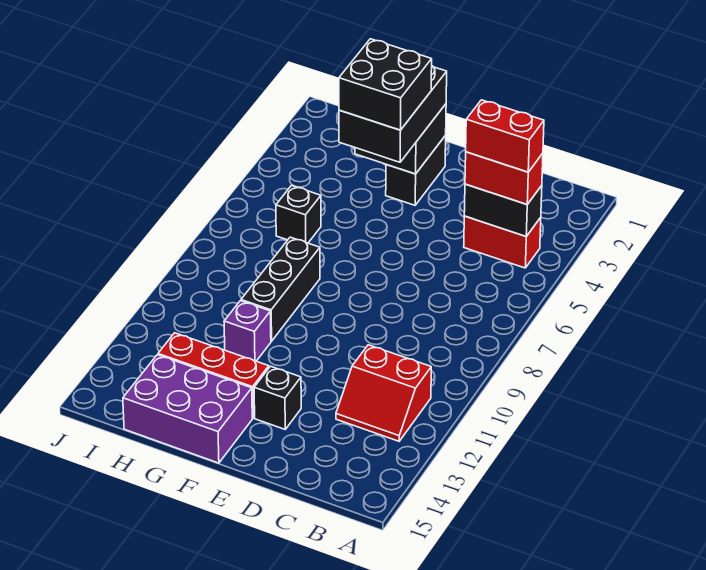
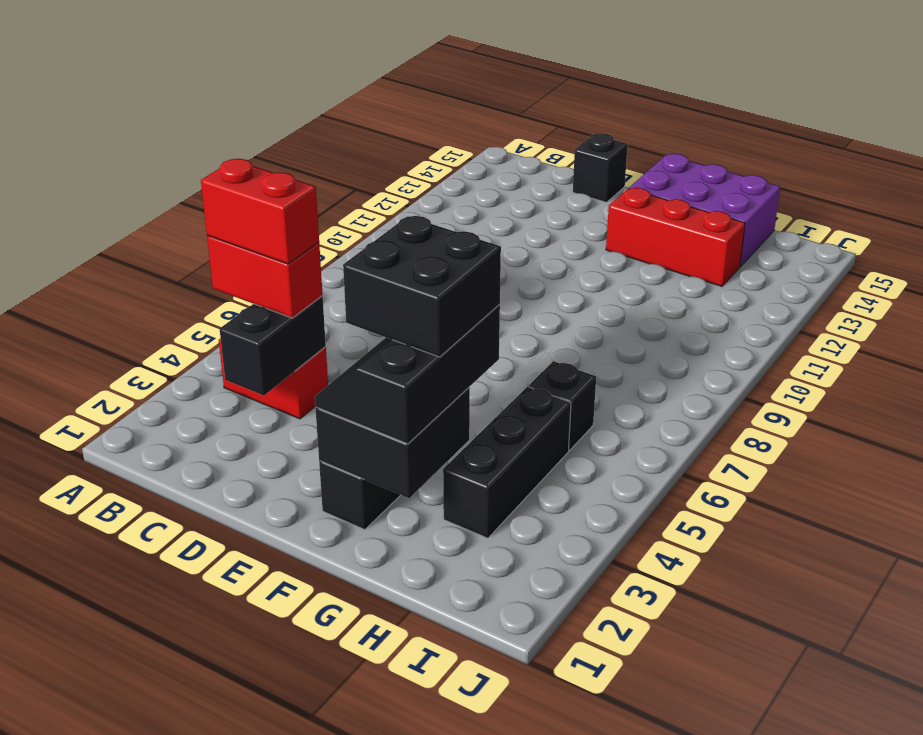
black brick B4:C4 level 2 -> black brick C3:C4 level 2
red slope B11:C12 level 1 top 11 -> none
black brick E13 level 1 -> black brick D15 level 1
black brick F2:G4 level 3 -> black slope F2:G4 level 3 top G
black brick G8:G10 level 1 -> black brick H3:H5 level 1
purple brick G11 level 1 -> none

